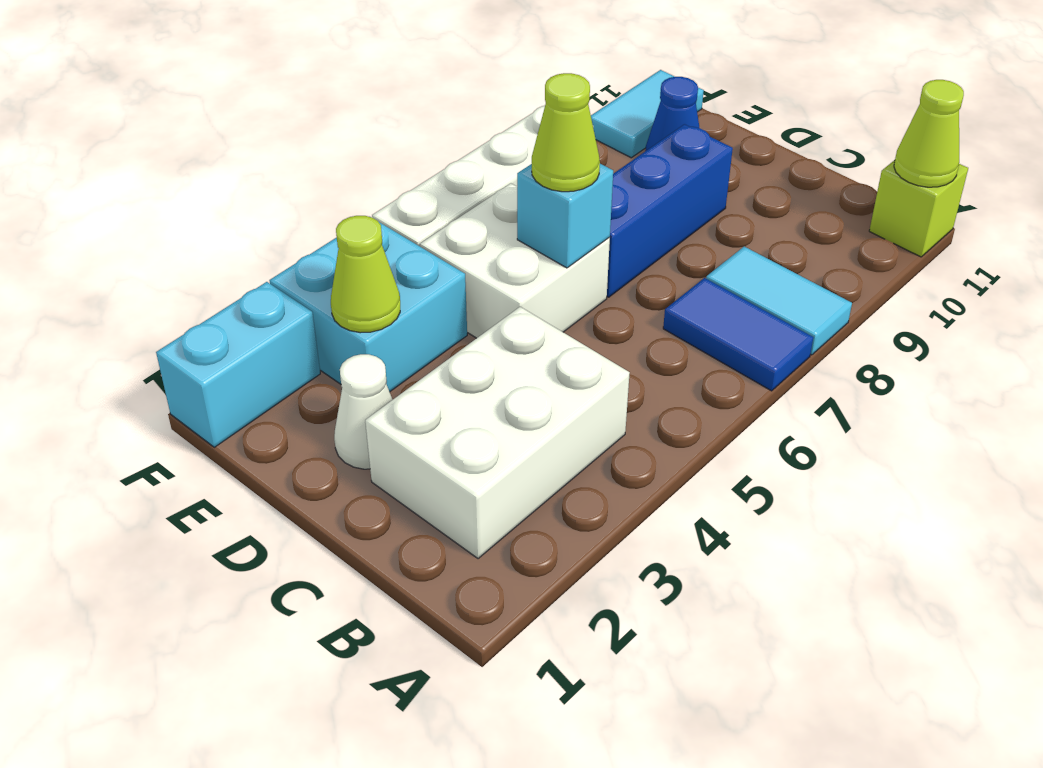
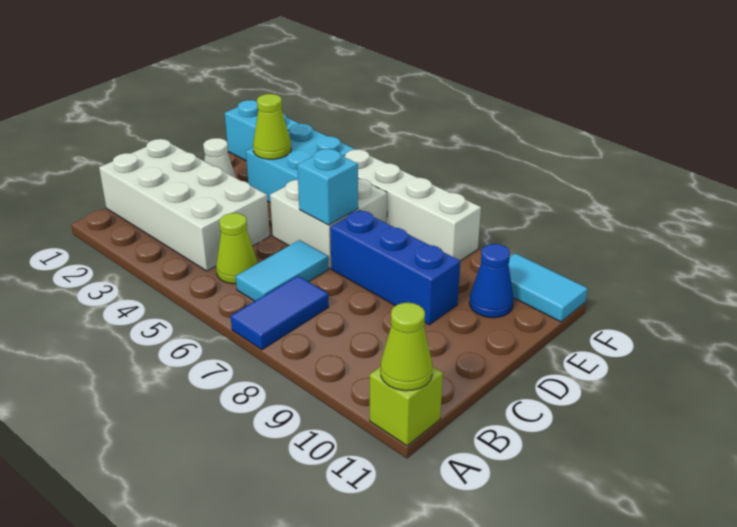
cyan tile A8:B8 level 1 -> cyan tile B6:C6 level 1
white brick B2:C4 level 1 -> white brick B1:C4 level 1
lime cone D6 level 3 -> lime cone B5 level 1

